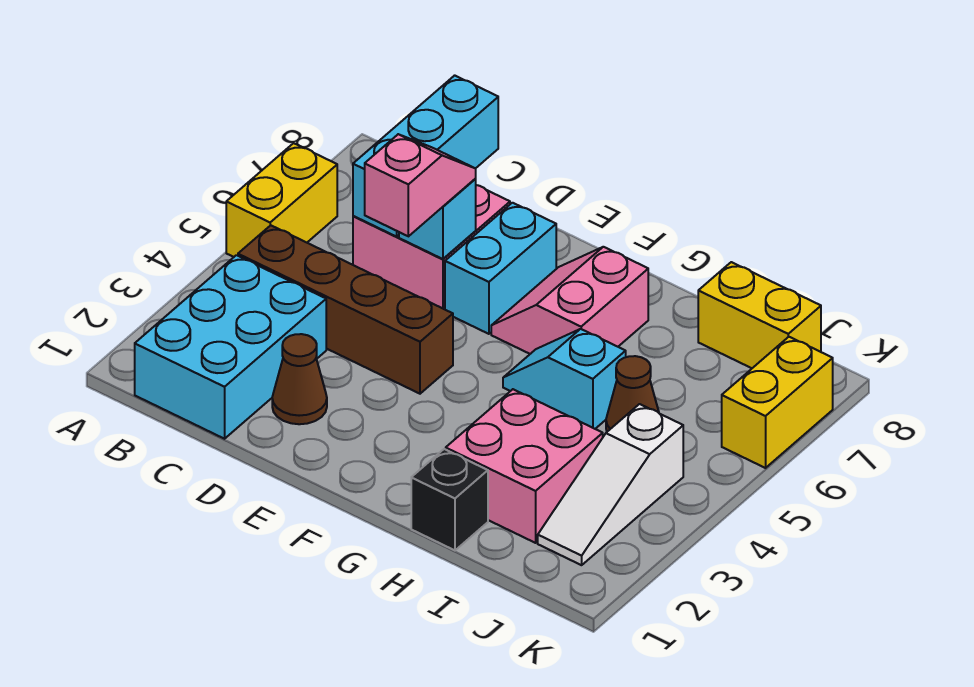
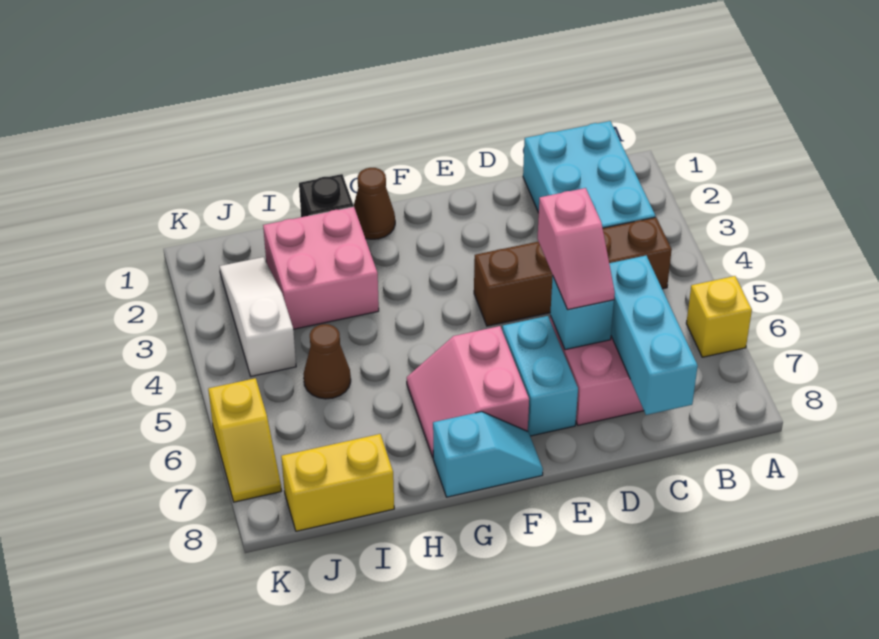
yellow brick A5:A6 level 1 -> yellow brick A6 level 1
brown cone D2 level 1 -> brown cone G1 level 1
pink slope F6:G7 level 1 top G -> pink slope F6:G7 level 1 top F
cyan slope G5:H5 level 1 top H -> cyan slope F8:G8 level 1 top G
yellow brick K6:K7 level 1 -> yellow slope K6:K7 level 1 top 6

